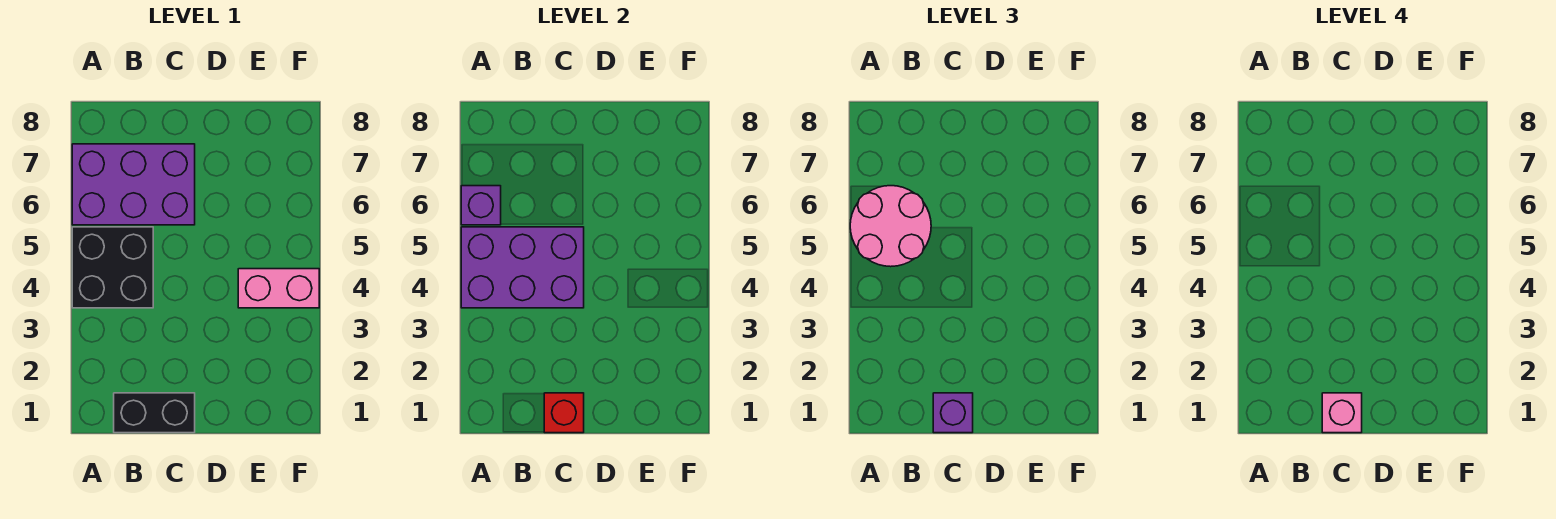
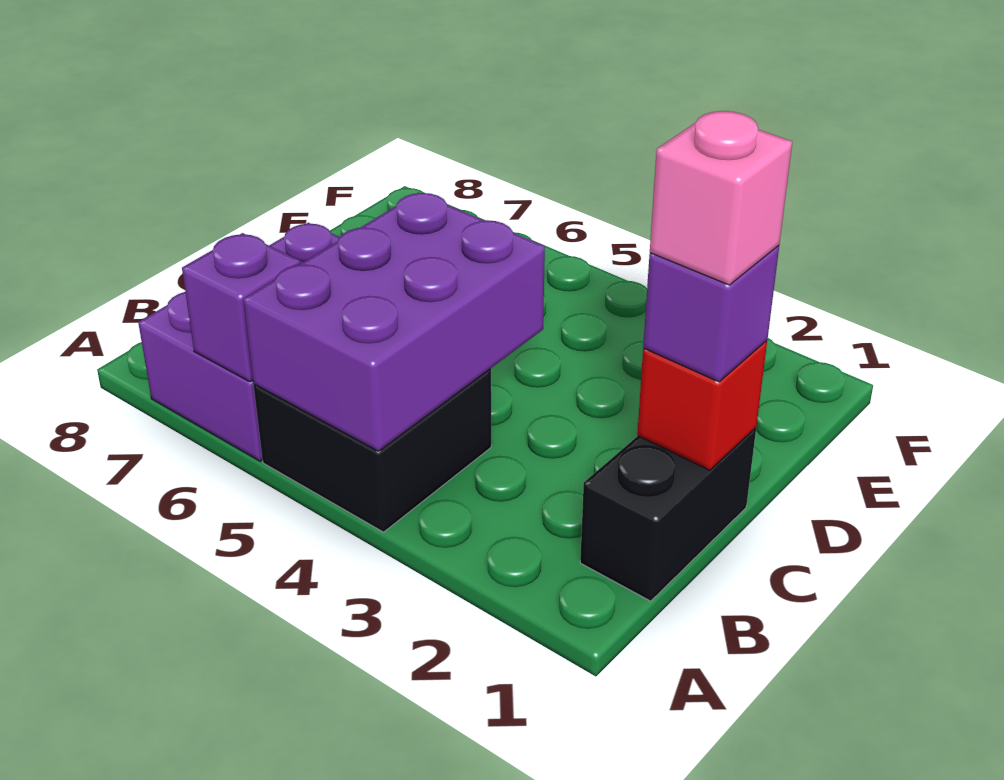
pink round brick A5:B6 level 3 -> none
pink brick E4:F4 level 1 -> none

